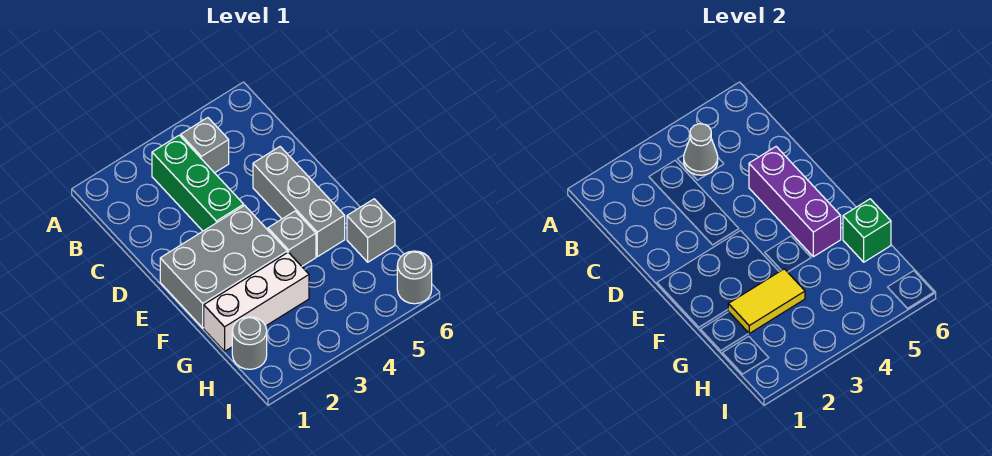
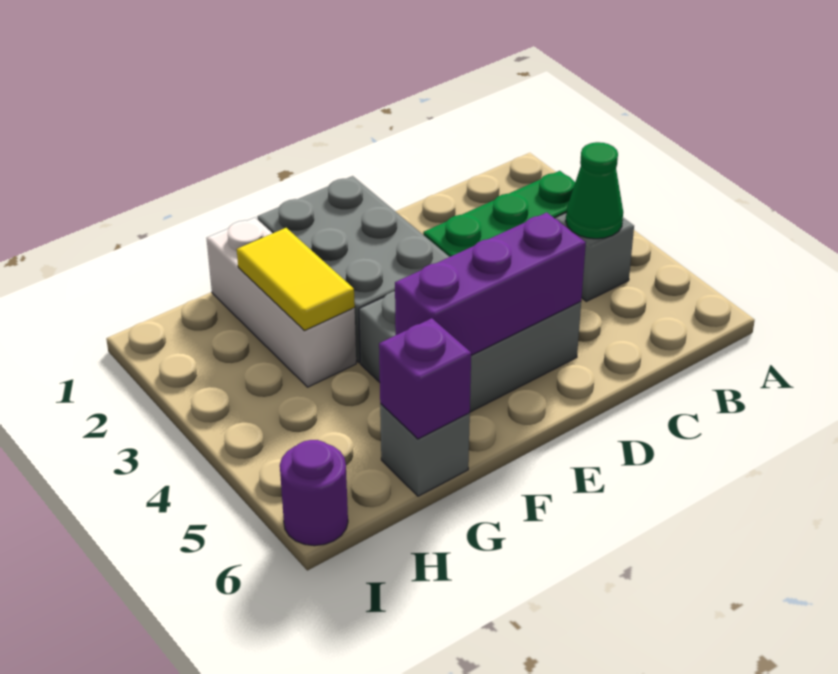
grey cone B4 level 2 -> green cone B4 level 2
green brick G6 level 2 -> purple brick G6 level 2
grey round brick H1 level 1 -> none
grey round brick I6 level 1 -> purple round brick I6 level 1

